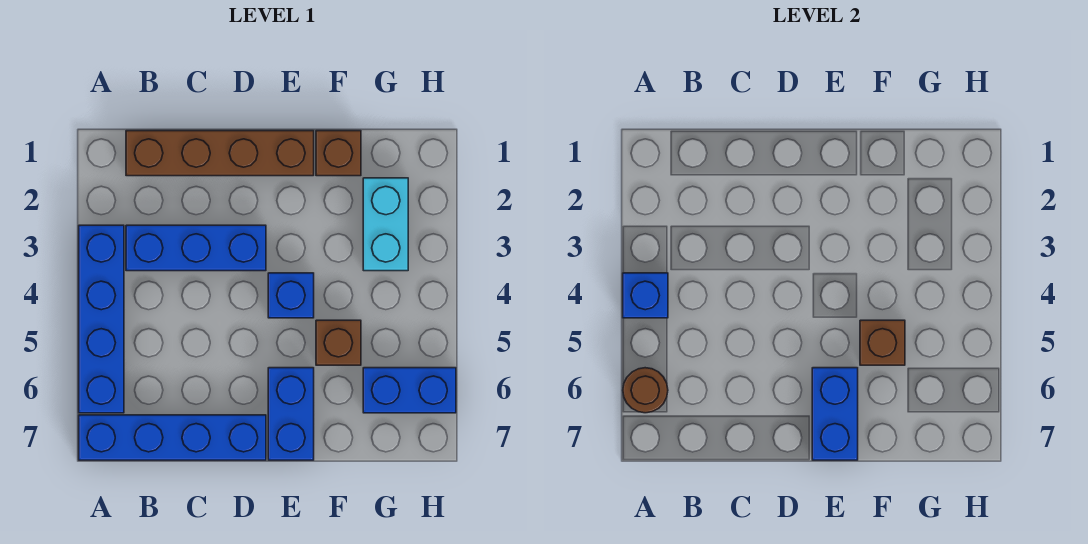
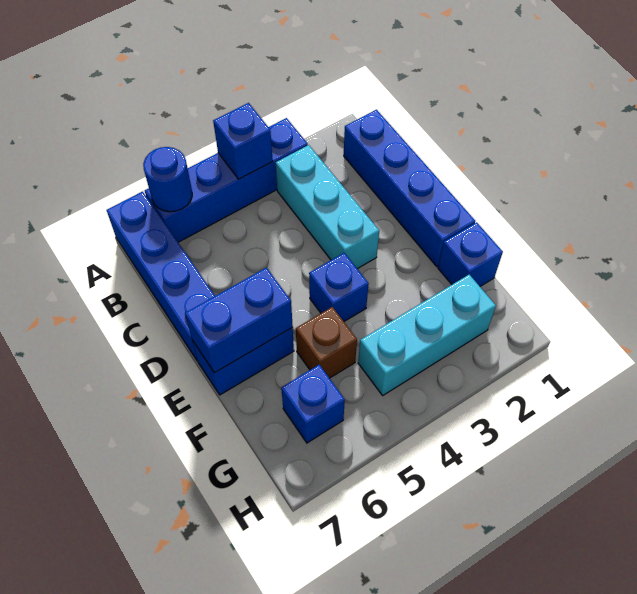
brown round brick A6 level 2 -> blue round brick A6 level 2
brown brick B1:E1 level 1 -> blue brick B1:E1 level 1
blue brick B3:D3 level 1 -> cyan brick B3:D3 level 1
brown brick F1 level 1 -> blue brick F1 level 1
brown brick F5 level 2 -> none
cyan brick G2:G3 level 1 -> cyan brick G2:G4 level 1
blue brick G6:H6 level 1 -> blue brick G6 level 1

